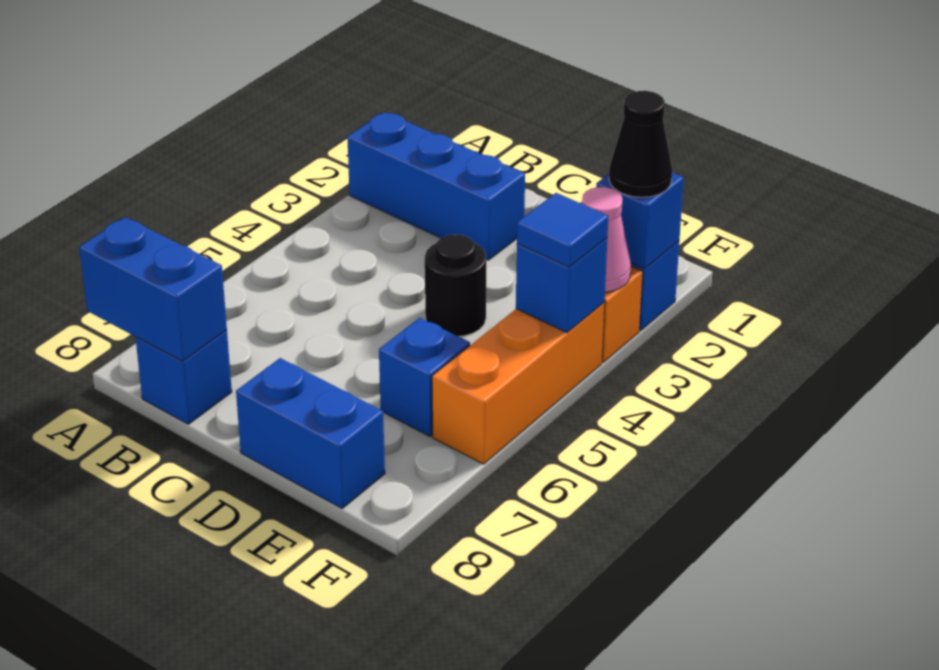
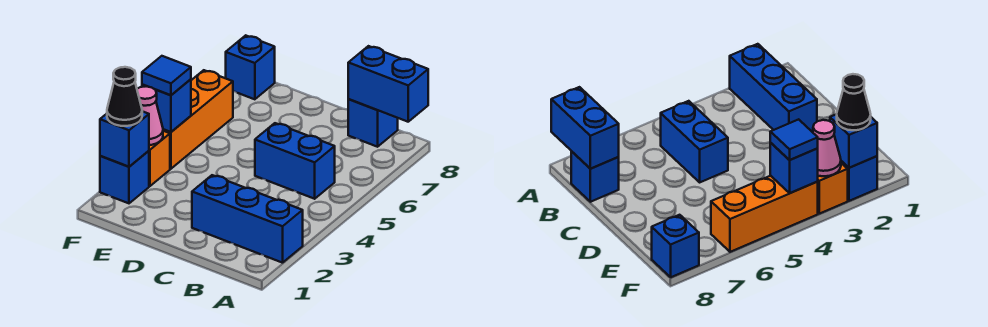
black round brick D4 level 1 -> none
blue brick D8:E8 level 1 -> blue brick B5:C5 level 1
blue brick E6 level 1 -> blue brick F8 level 1

